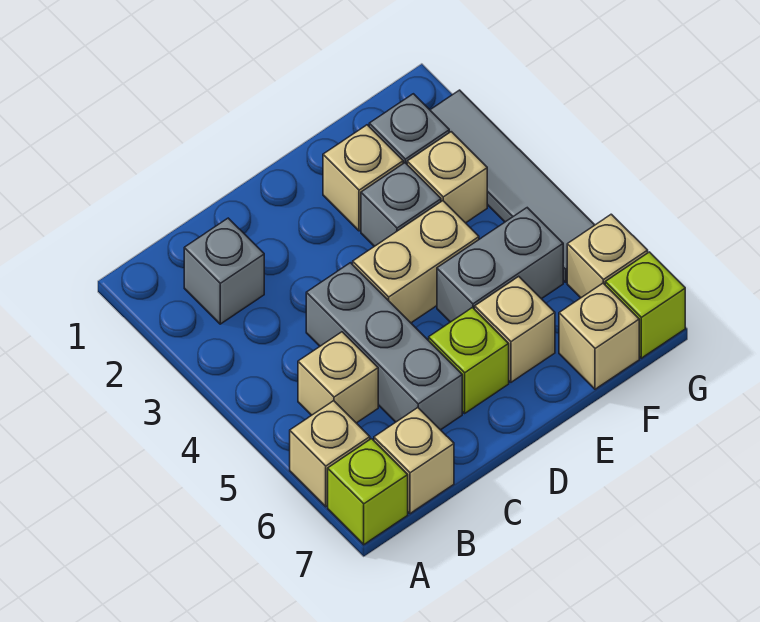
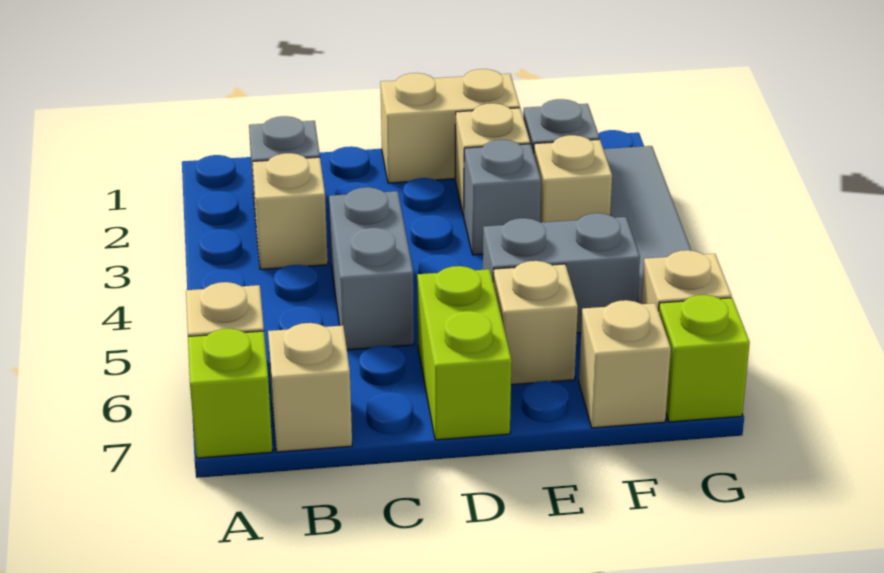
tan brick B5 level 1 -> tan brick B3 level 1
grey brick C4:C6 level 1 -> grey brick C4:C5 level 1
tan brick D4:E4 level 1 -> tan brick D1:E1 level 1
lime brick D6 level 1 -> lime brick D6:D7 level 1

